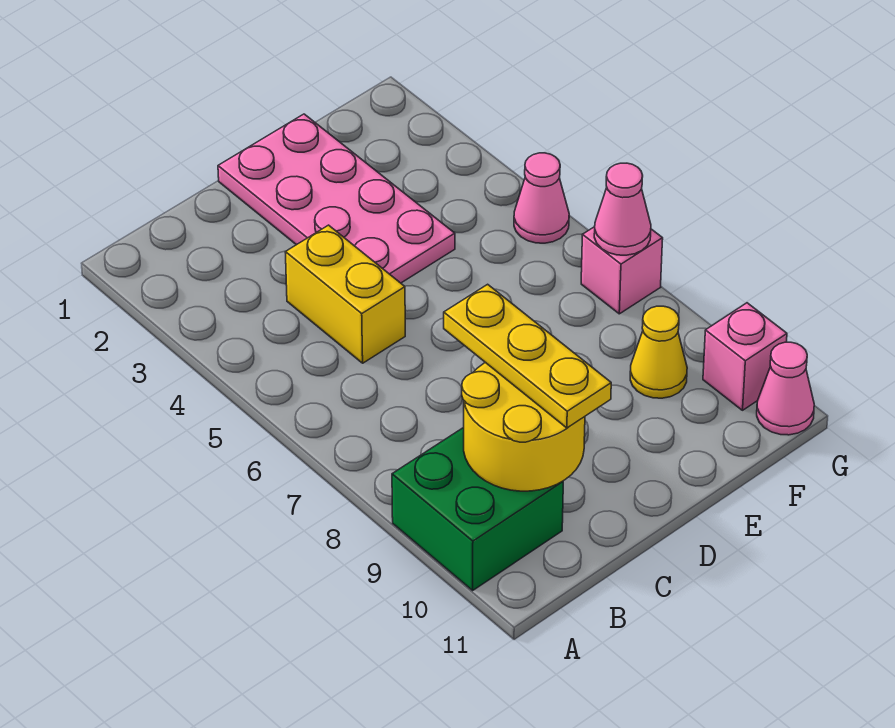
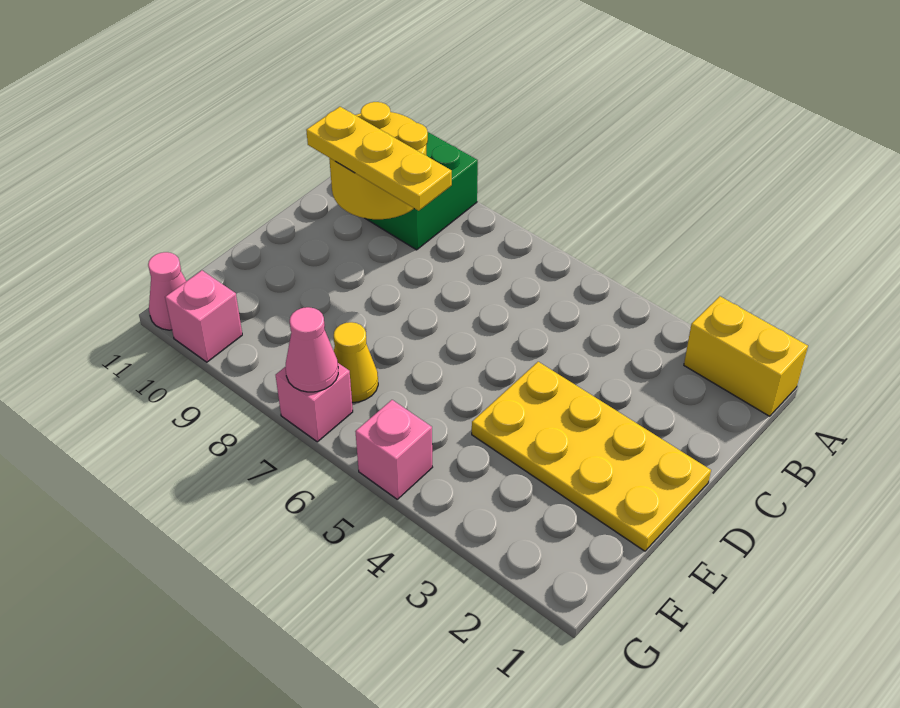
yellow brick C4:C5 level 1 -> yellow brick A1:A2 level 1
pink plate D1:E4 level 1 -> yellow plate D1:E4 level 1
yellow cone F9 level 1 -> yellow cone F7 level 1
pink cone G5 level 1 -> pink brick G5 level 1

